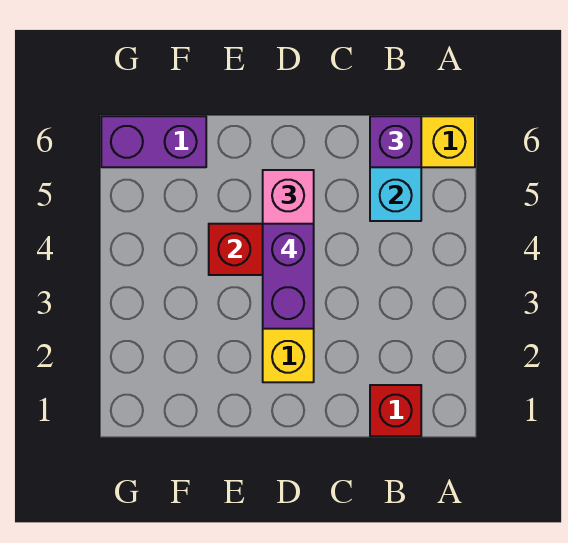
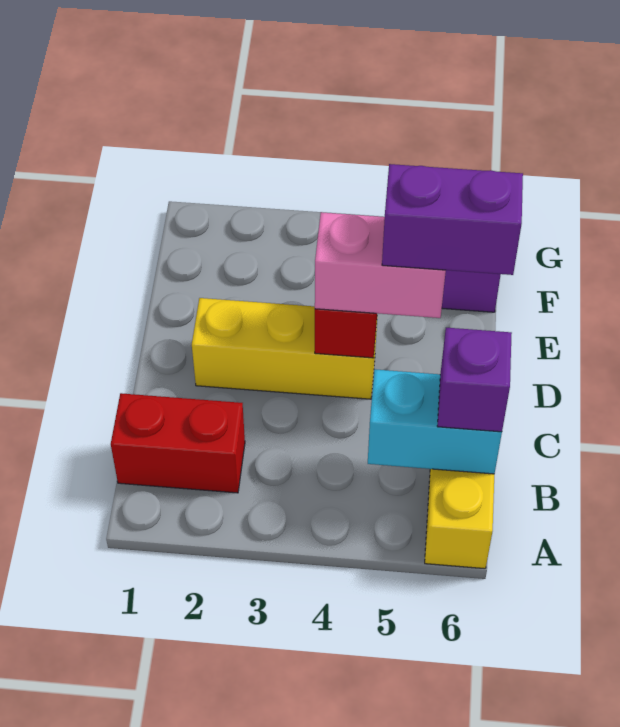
red brick B1 level 1 -> red brick B1:B2 level 1
purple brick D3:D4 level 4 -> purple brick D5:D6 level 4

